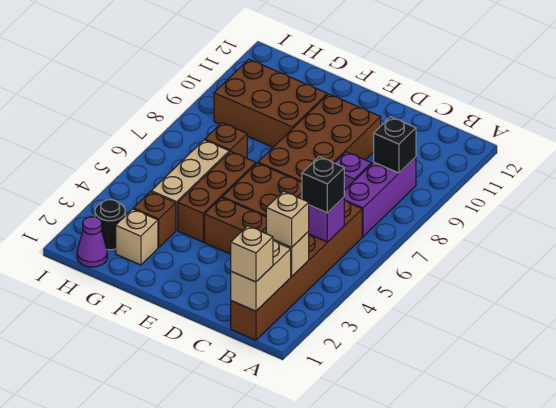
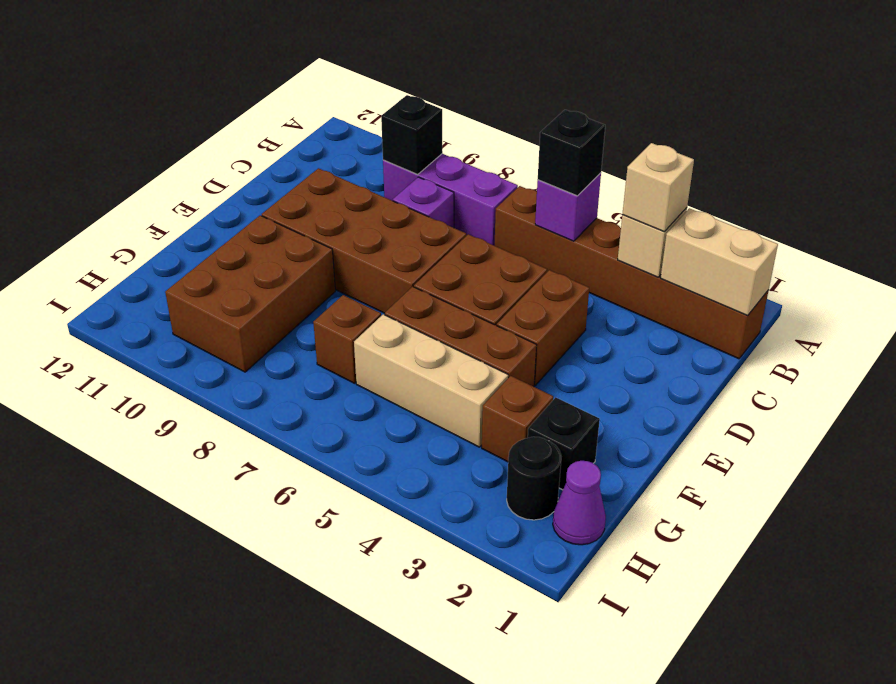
tan brick B1 level 3 -> none
tan brick G2 level 1 -> black brick G2 level 1

